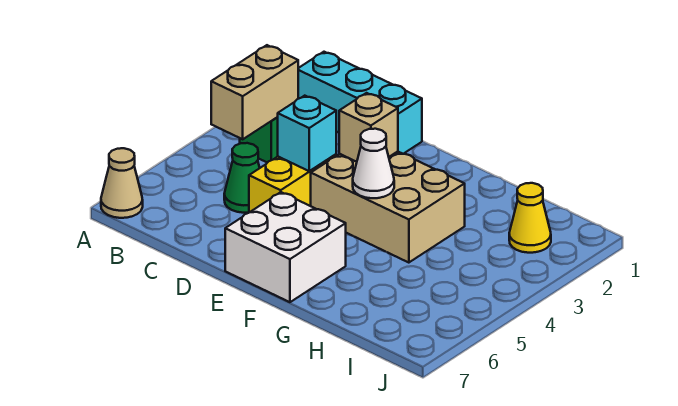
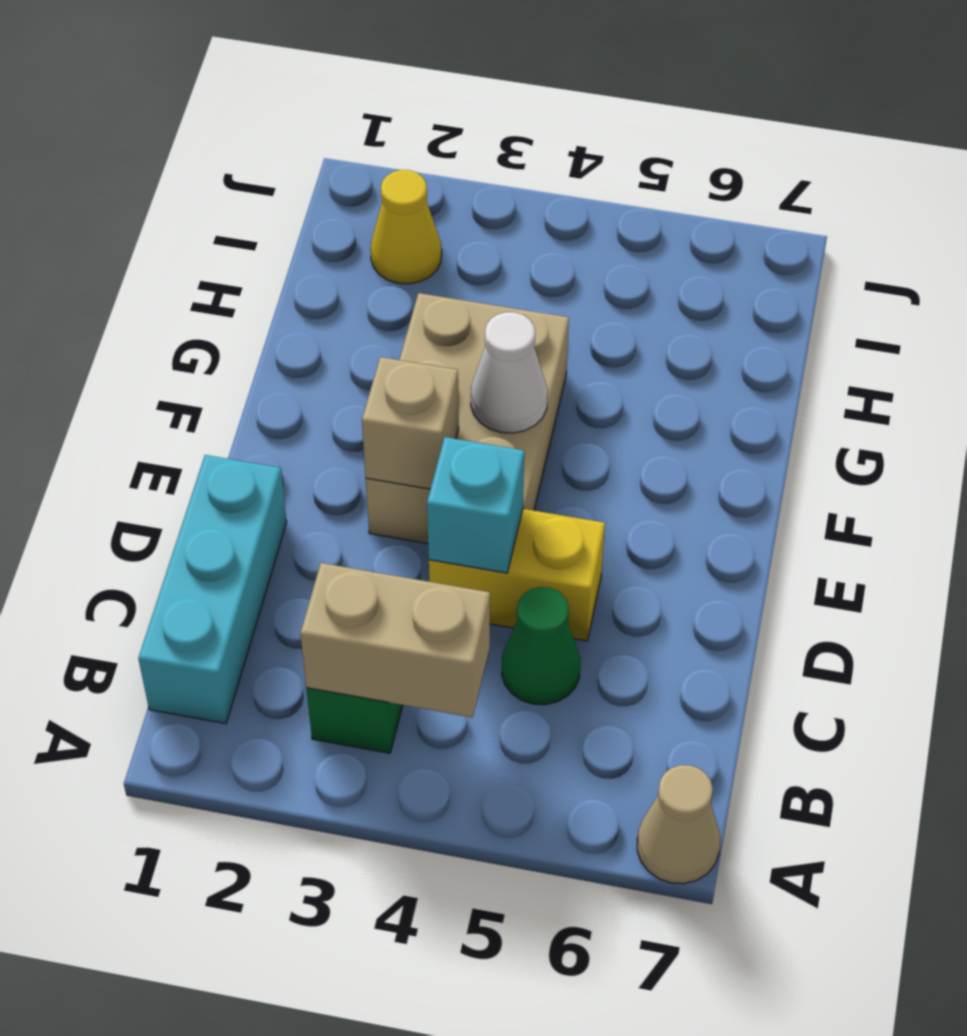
white brick E6:F7 level 1 -> none

